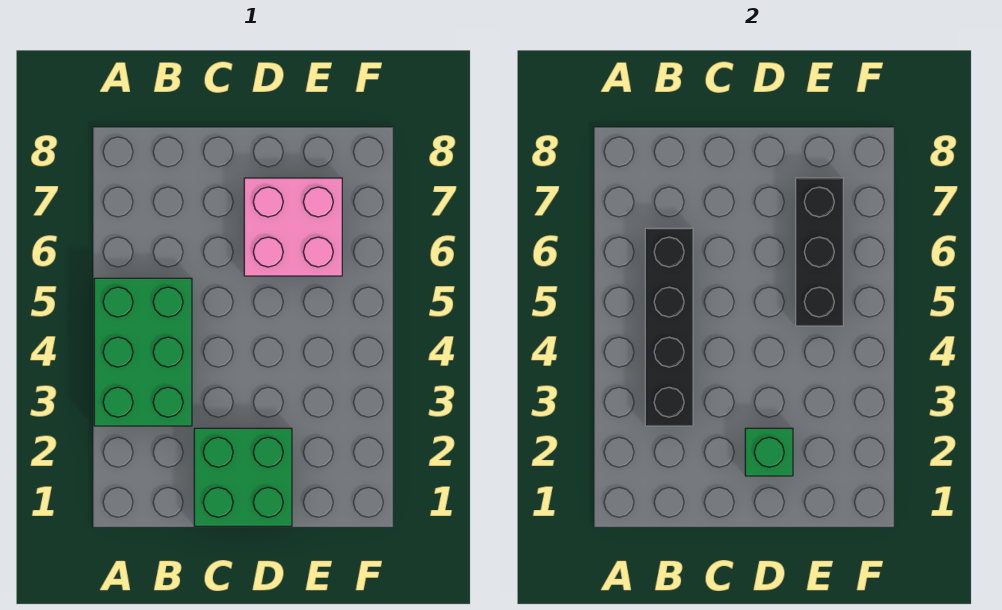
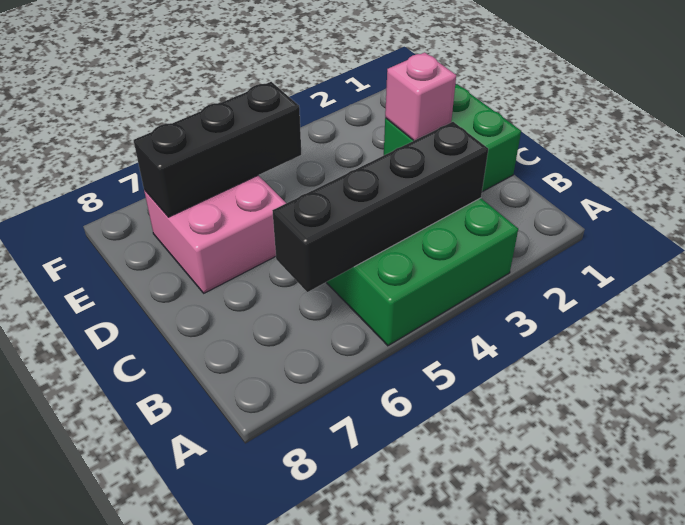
green brick D2 level 2 -> pink brick D2 level 2

